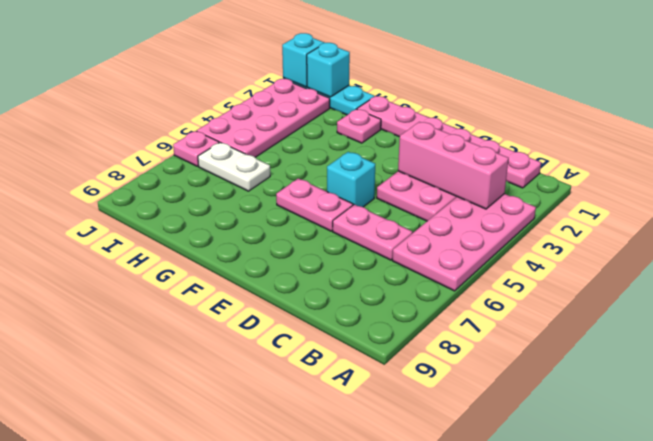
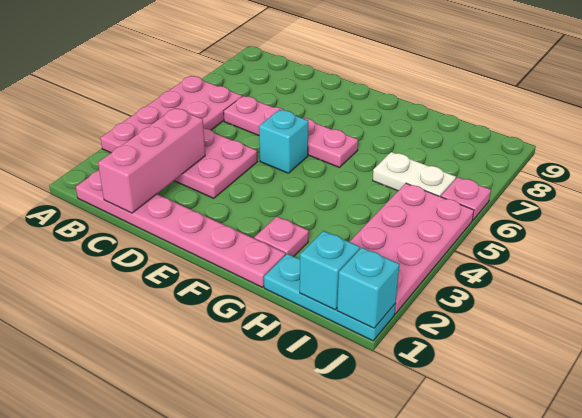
pink brick B3:D3 level 2 -> pink brick C1:C3 level 2

